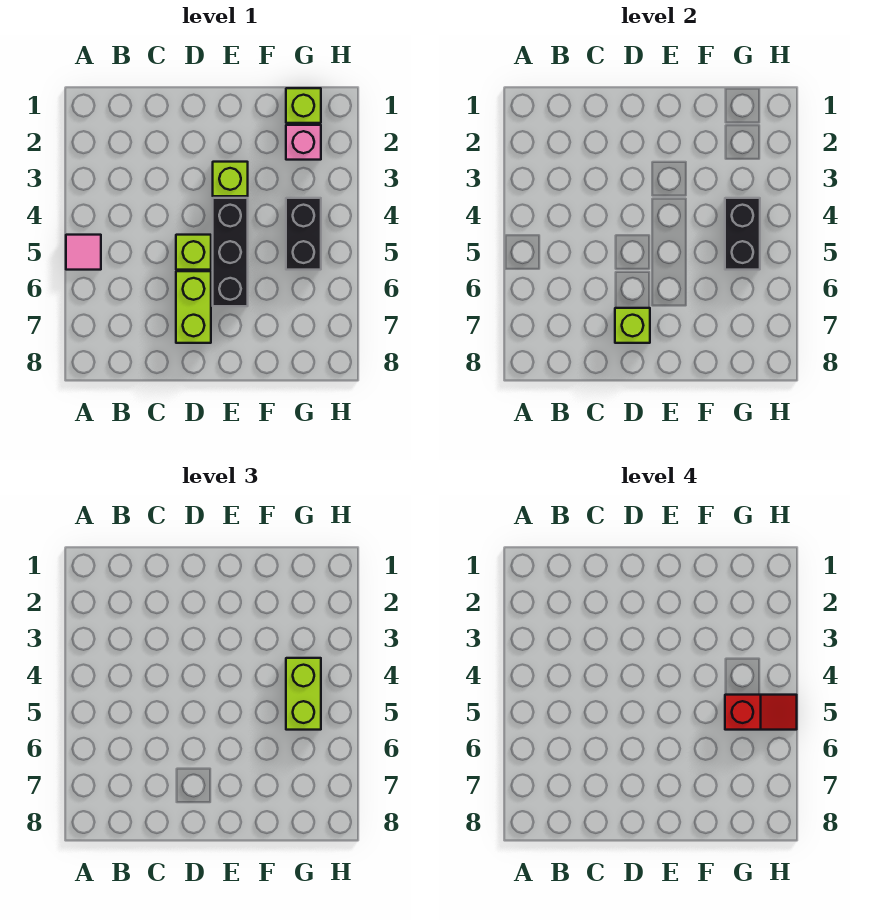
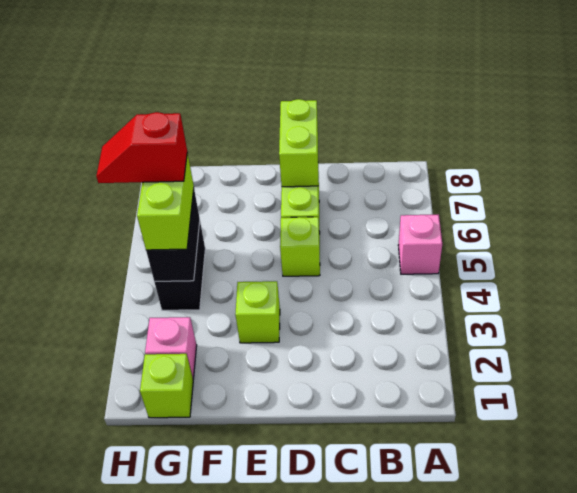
pink tile A5 level 1 -> pink brick A5 level 1
lime brick D7 level 2 -> lime brick D7:D8 level 2
black brick E4:E6 level 1 -> none

